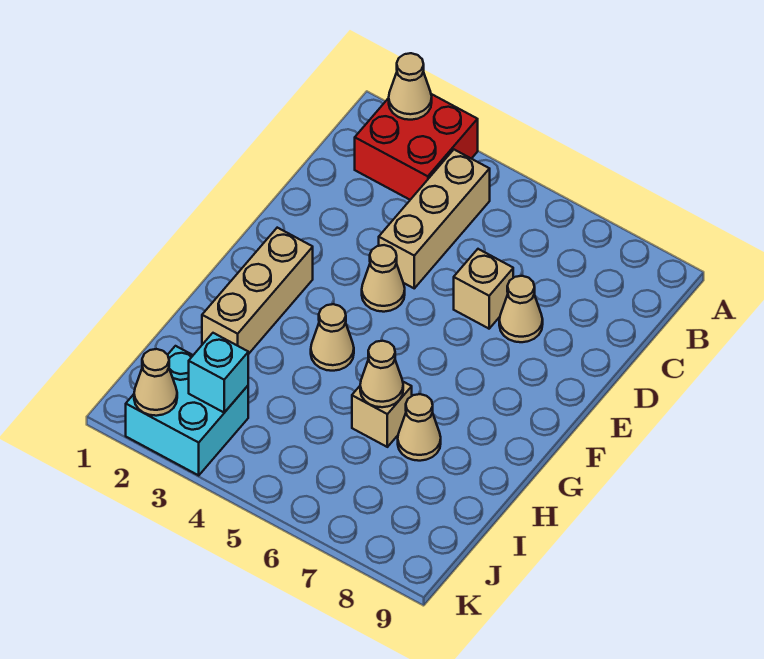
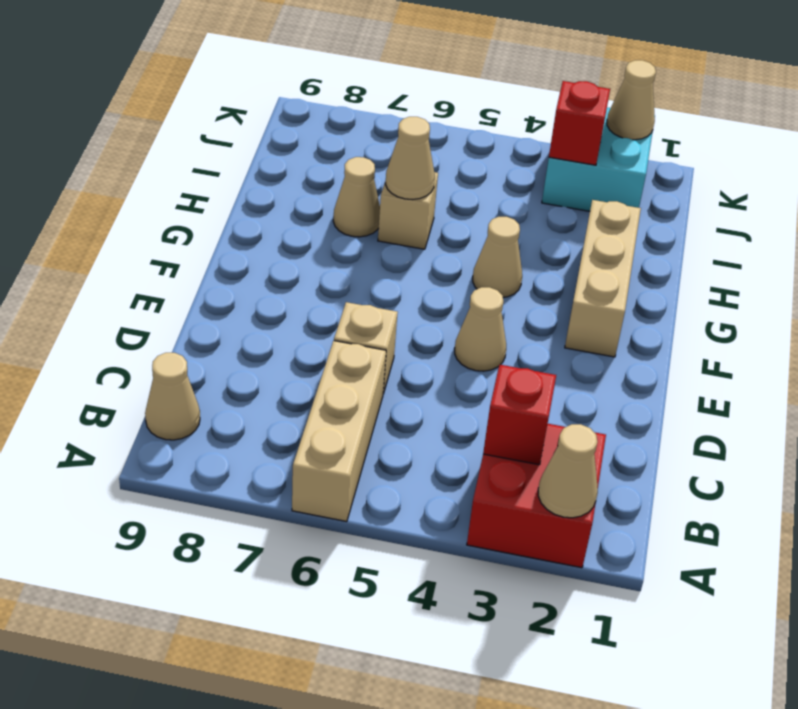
none -> red brick B3 level 2
tan brick B4:D4 level 1 -> tan brick A6:C6 level 1
tan cone D7 level 1 -> tan cone B9 level 1
cyan brick J3 level 2 -> red brick J3 level 2

